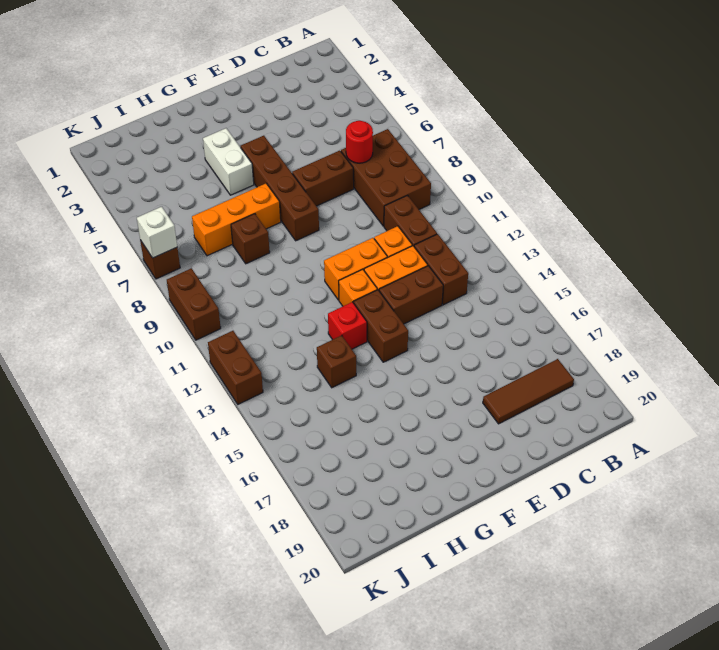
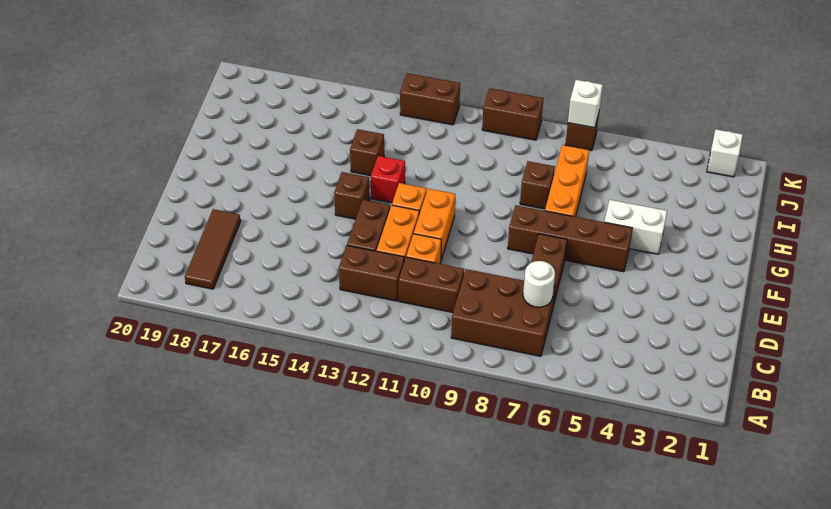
red round brick C7 level 2 -> white round brick C7 level 2
brown brick F13:F14 level 1 -> brown brick F14 level 1
none -> white brick K2 level 1

